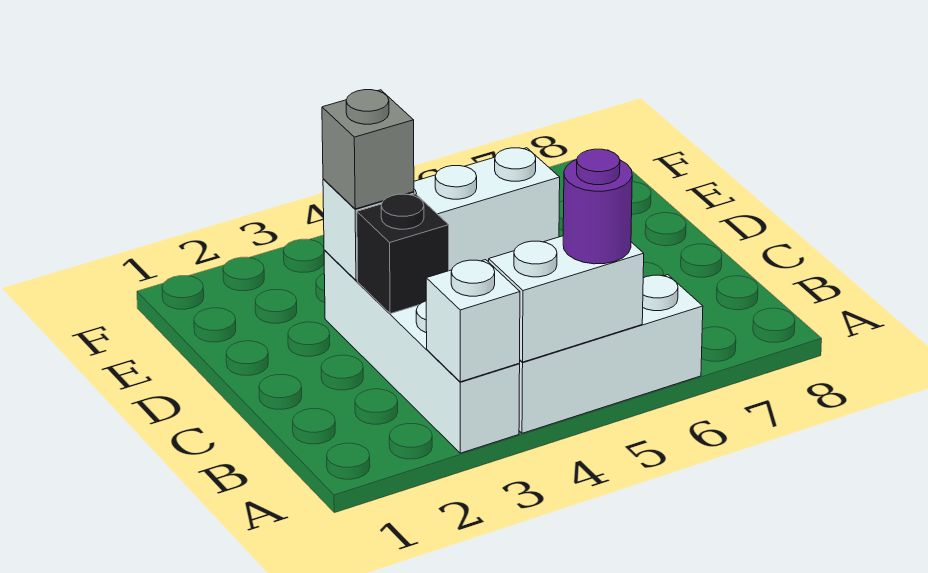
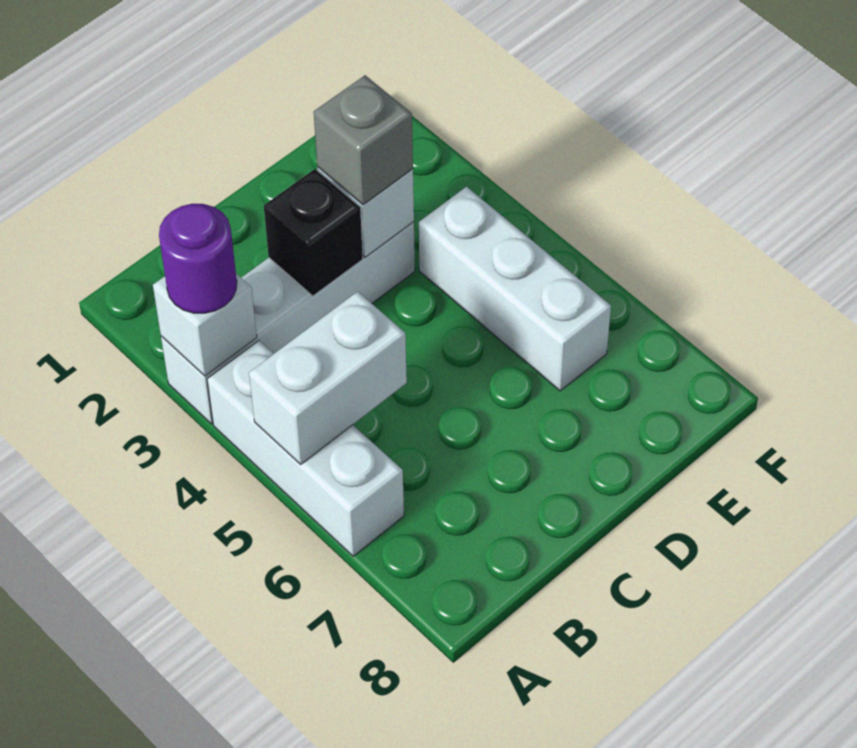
white brick A4:A5 level 2 -> white brick A5:B5 level 2
purple round brick A5 level 3 -> purple round brick A3 level 3

